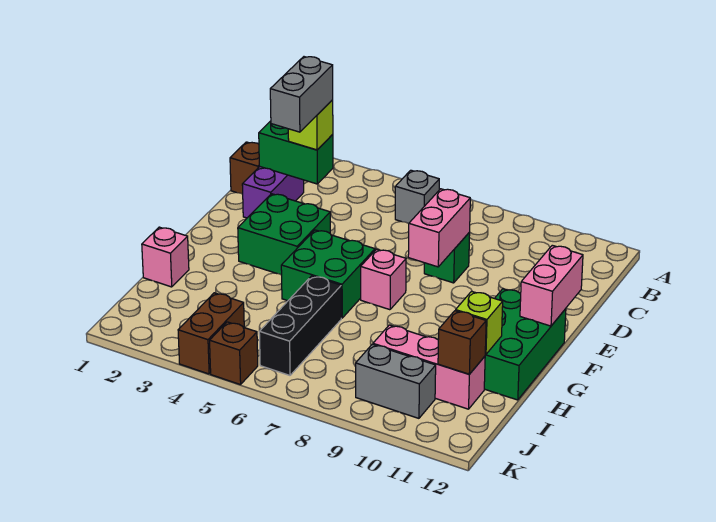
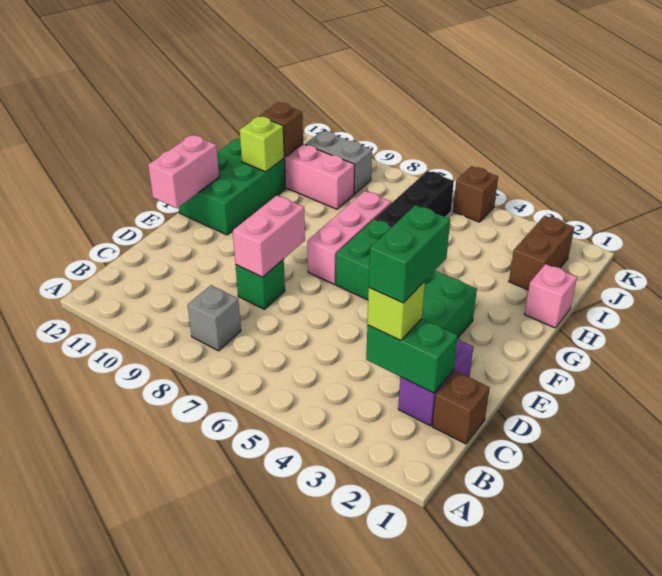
grey brick B6 level 1 -> grey brick B8 level 1
grey brick C3:D3 level 4 -> green brick C3:D3 level 4
pink brick F7 level 1 -> pink brick F7:H7 level 1
brown brick J4:K4 level 1 -> brown brick I2:J2 level 1

